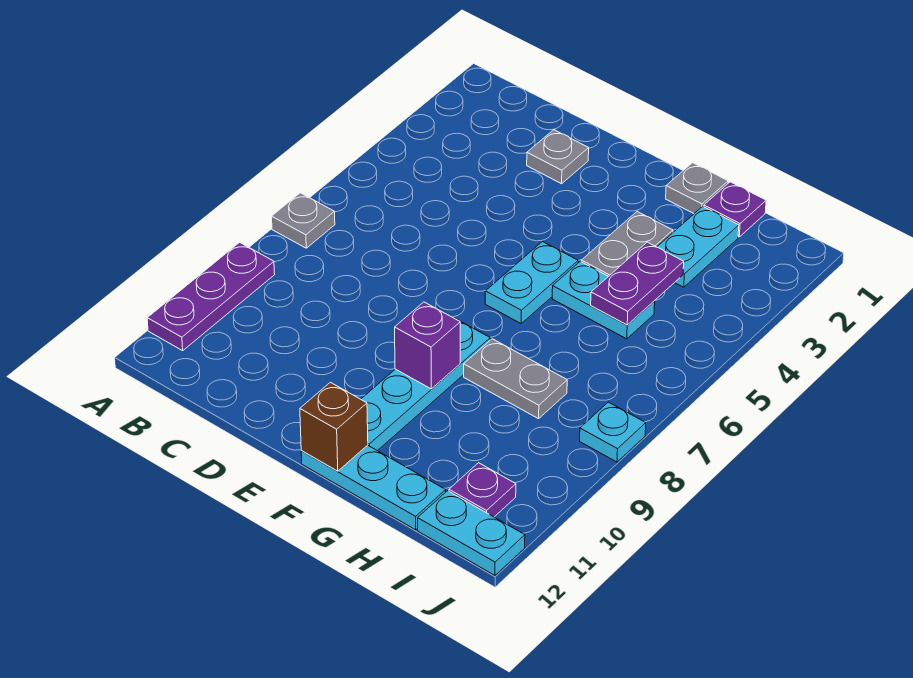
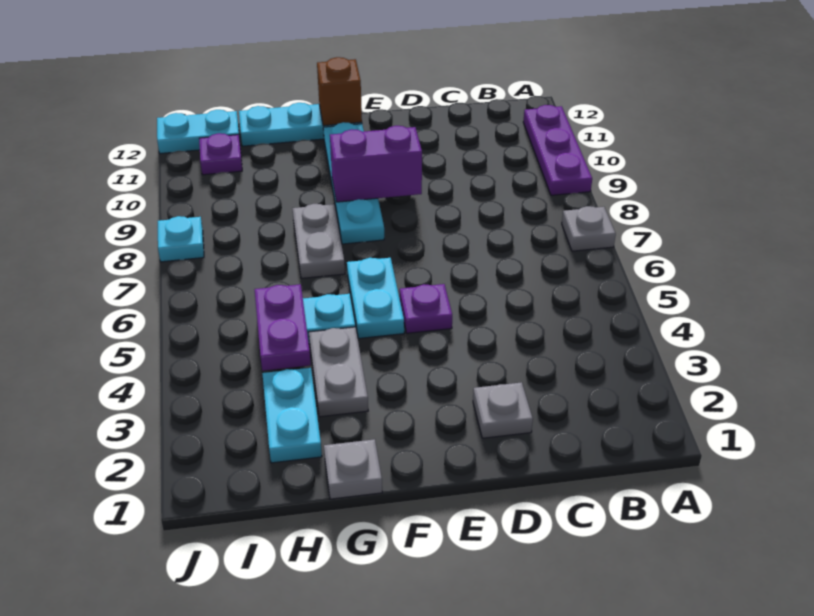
purple brick F9 level 2 -> purple brick E9:F9 level 2
grey plate G8:H8 level 1 -> grey plate G7:G8 level 1
purple plate H1 level 1 -> purple plate E5 level 1

